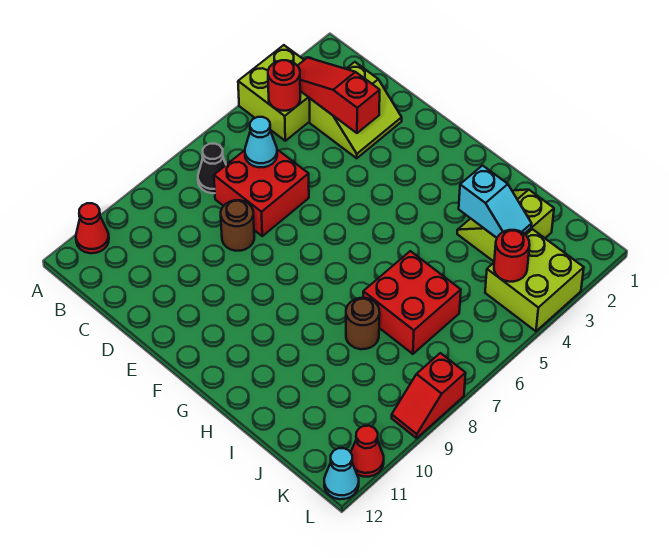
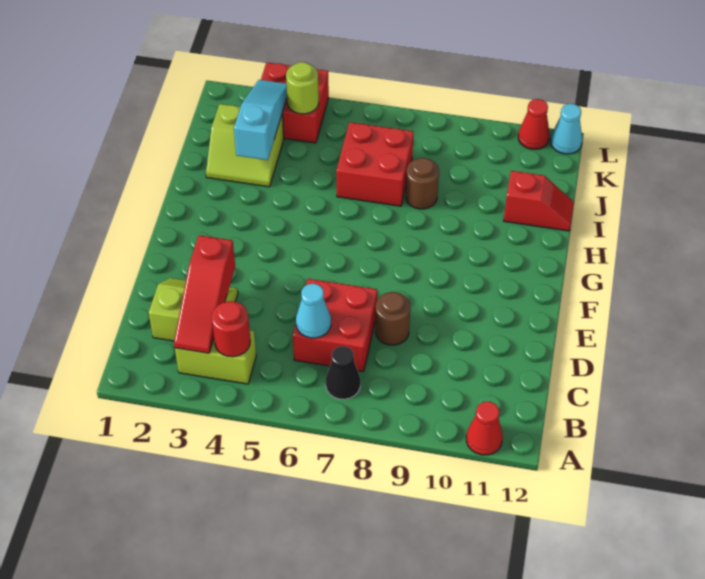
lime brick A3:B4 level 1 -> lime brick B3:B4 level 1
cyan slope I3:J3 level 2 top I -> cyan slope I3:K3 level 2 top I
lime brick K3:L4 level 1 -> red brick K3:L4 level 1
red round brick K4 level 2 -> lime round brick K4 level 2
red slope L8:L9 level 1 top 8 -> red slope I11:I12 level 1 top 11

